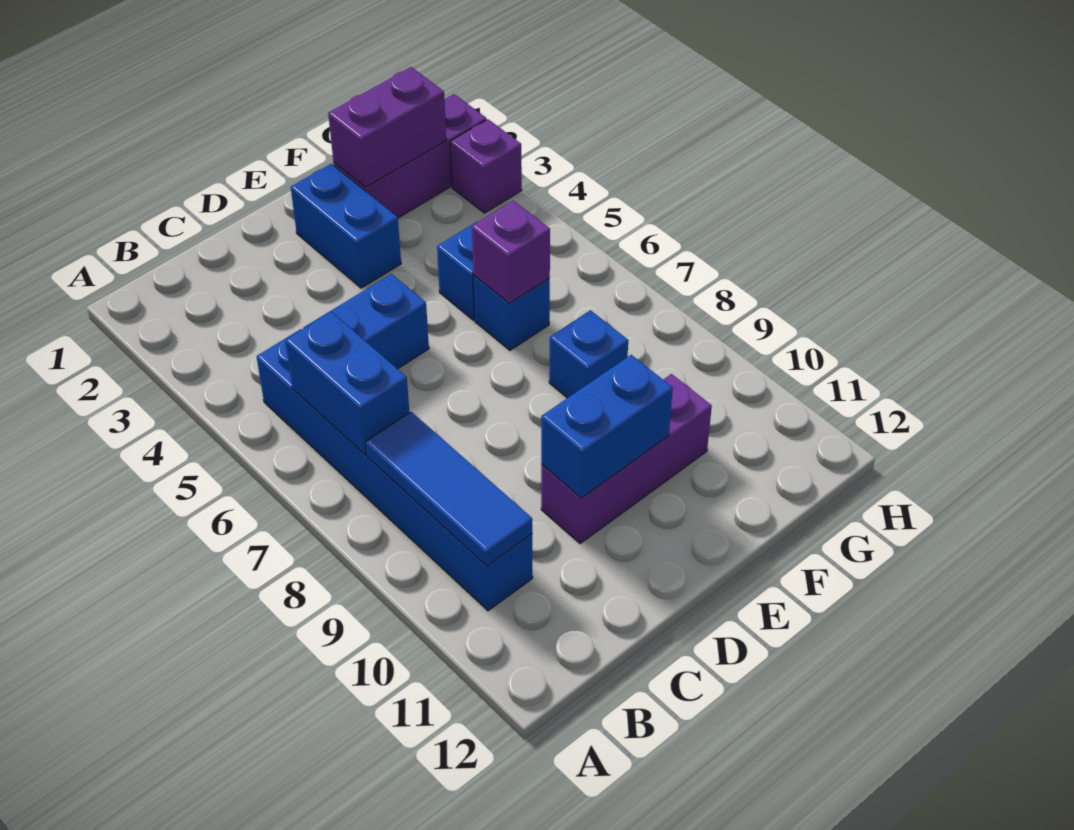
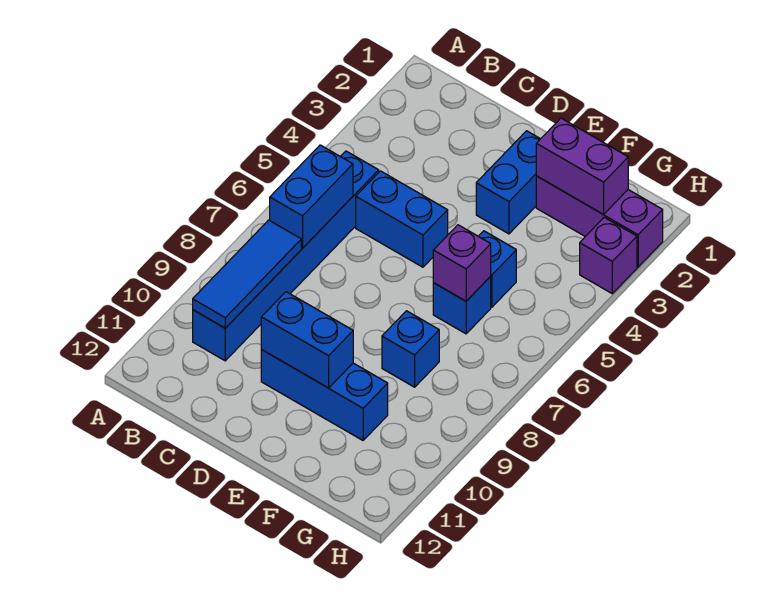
purple brick D10:F10 level 1 -> blue brick D10:F10 level 1

